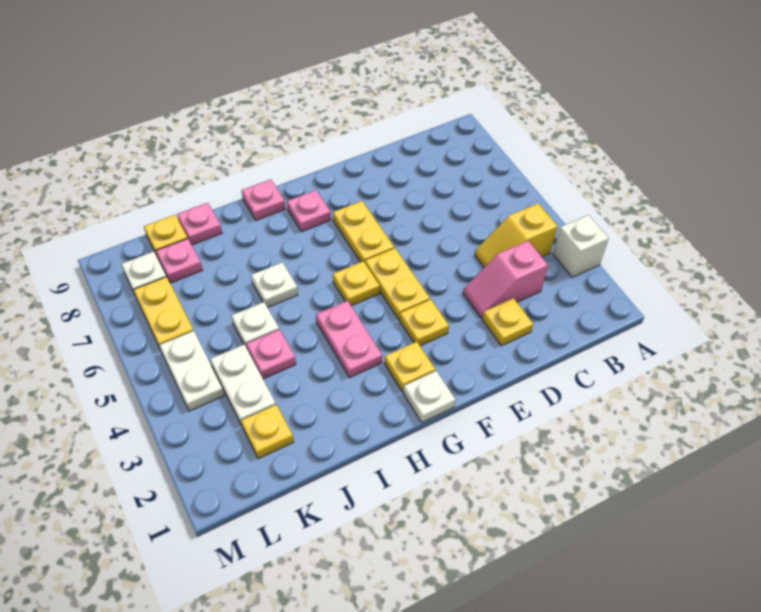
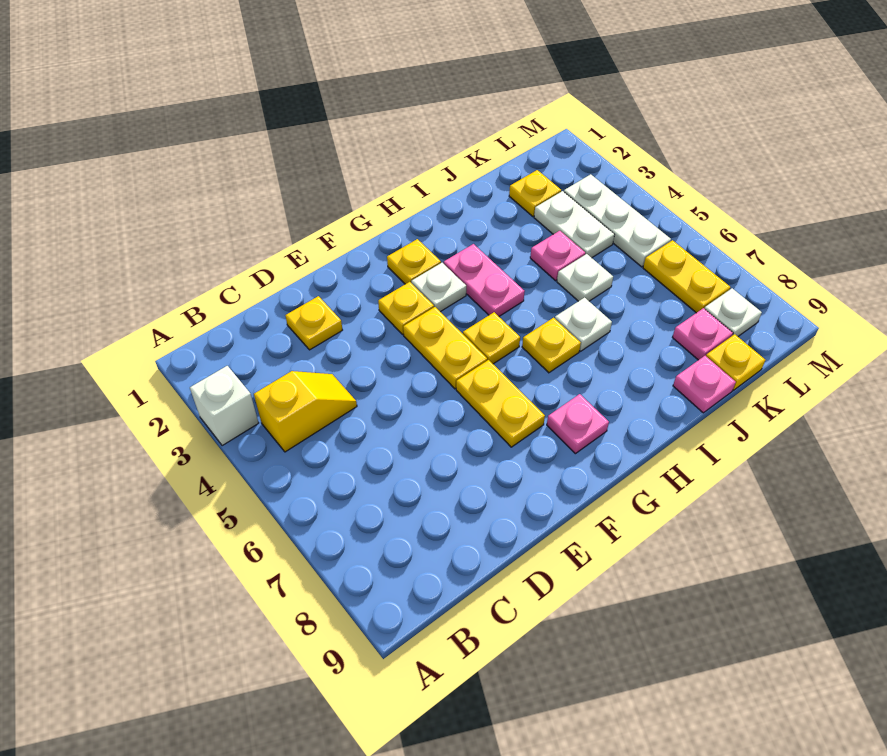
pink slope C3:D3 level 1 top C -> none
white plate G1 level 1 -> white plate G3 level 1
none -> yellow plate H6 level 1
pink plate H9 level 1 -> none
white plate L4:L5 level 1 -> white plate L3:L5 level 1

